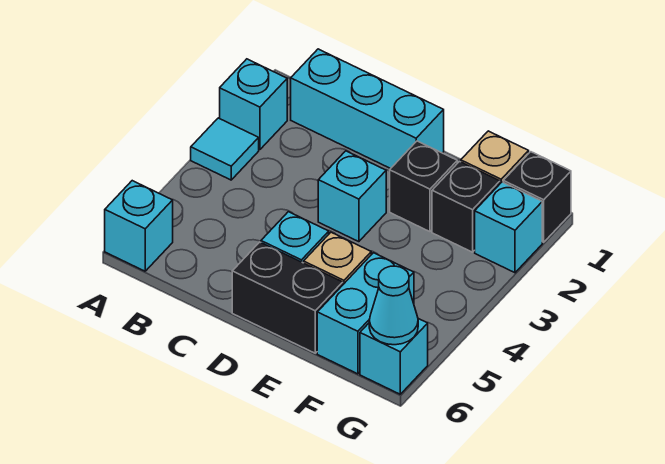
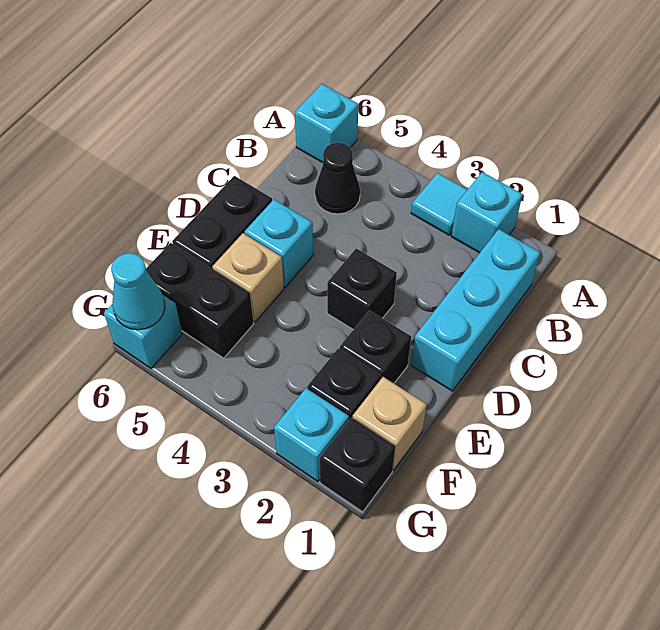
none -> black cone B5 level 1
cyan brick D3 level 1 -> black brick D3 level 1
cyan brick F5:F6 level 1 -> black brick F5:F6 level 1

